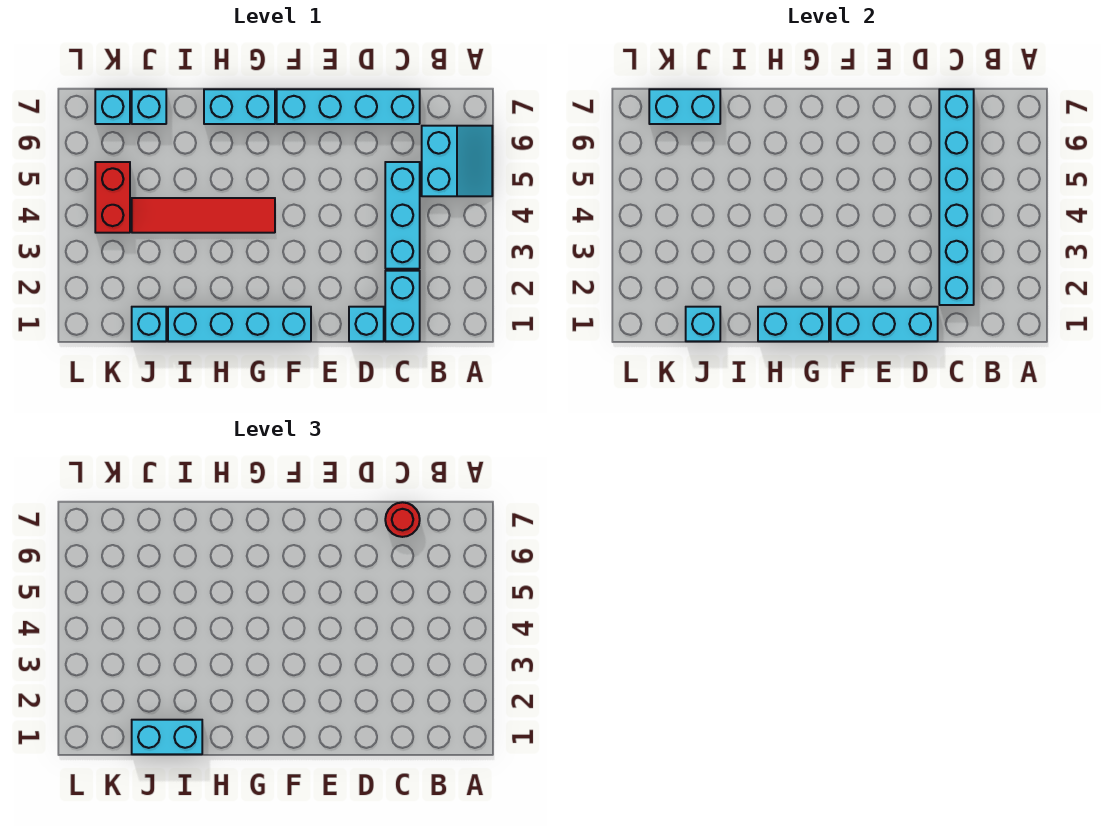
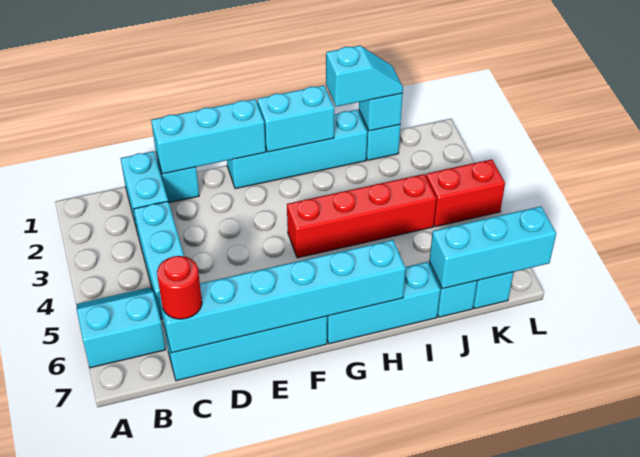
cyan slope A5:B6 level 1 top B -> cyan slope A5:B6 level 1 top 6
cyan brick C2:C7 level 2 -> cyan brick C7:H7 level 2
red tile G4:J4 level 1 -> red brick G4:J4 level 1
cyan brick G7:H7 level 1 -> cyan brick G7:I7 level 1
cyan brick I1:J1 level 3 -> cyan slope I1:J1 level 3 top I
cyan brick J7:K7 level 2 -> cyan brick J7:L7 level 2
red brick K4:K5 level 1 -> red brick K4:L4 level 1

